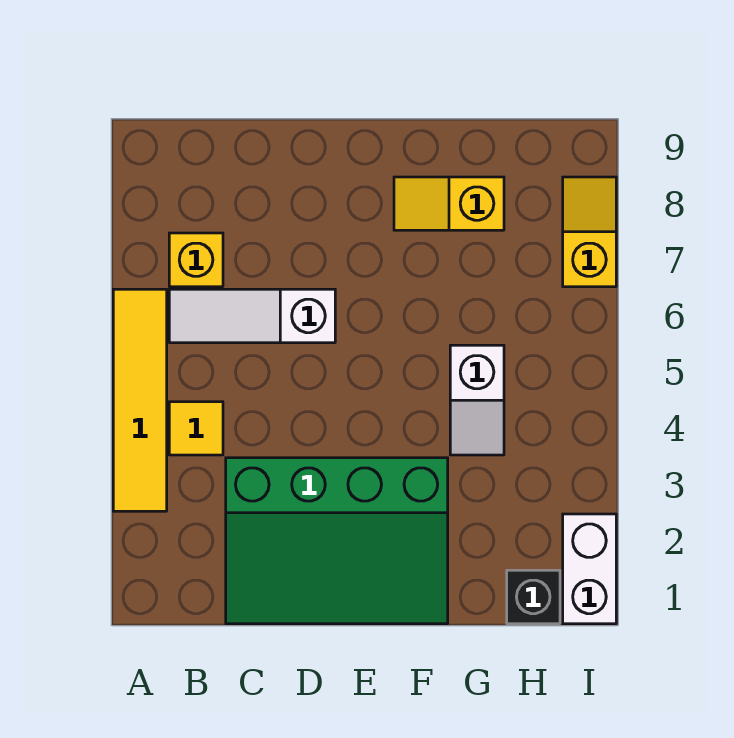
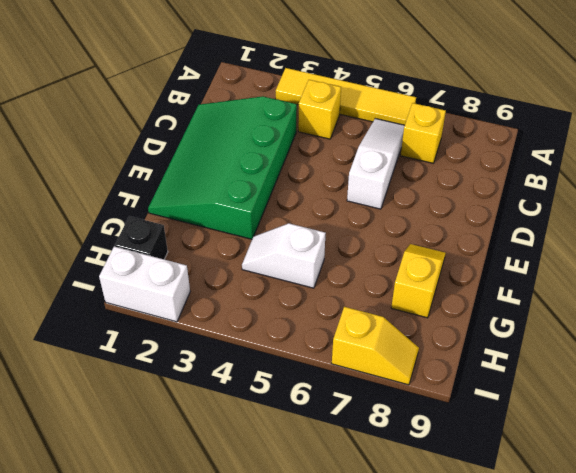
yellow tile B4 level 1 -> yellow brick B4 level 1

